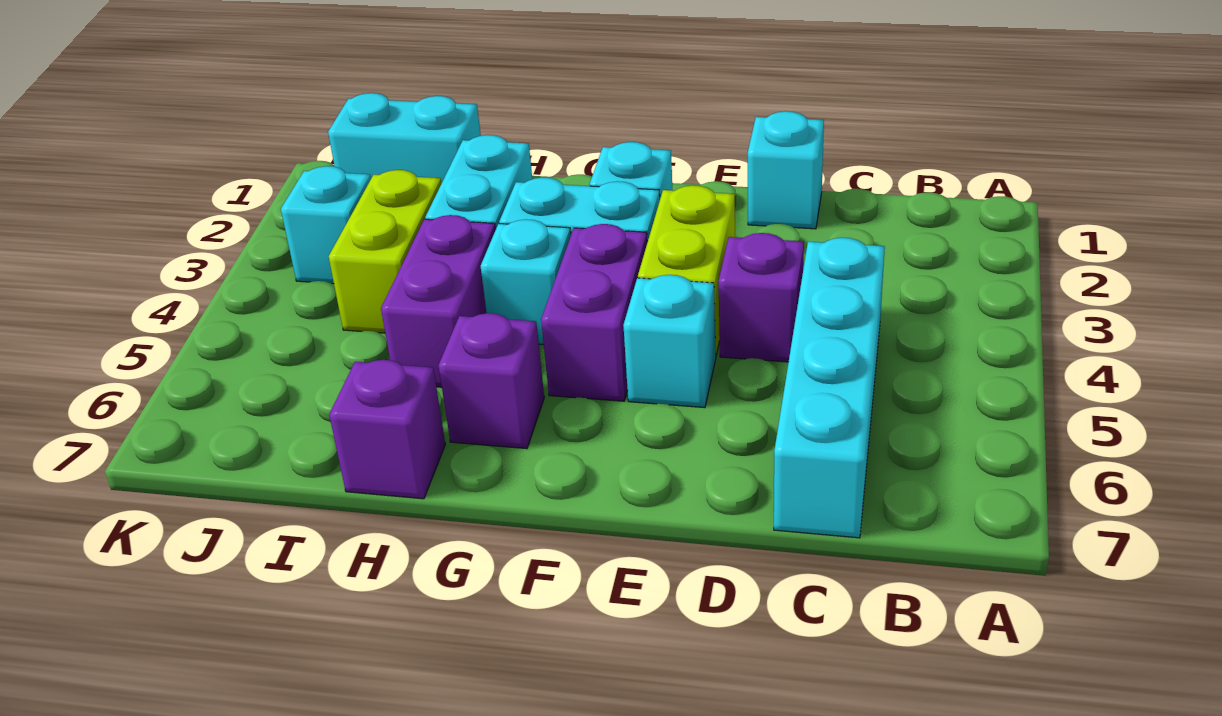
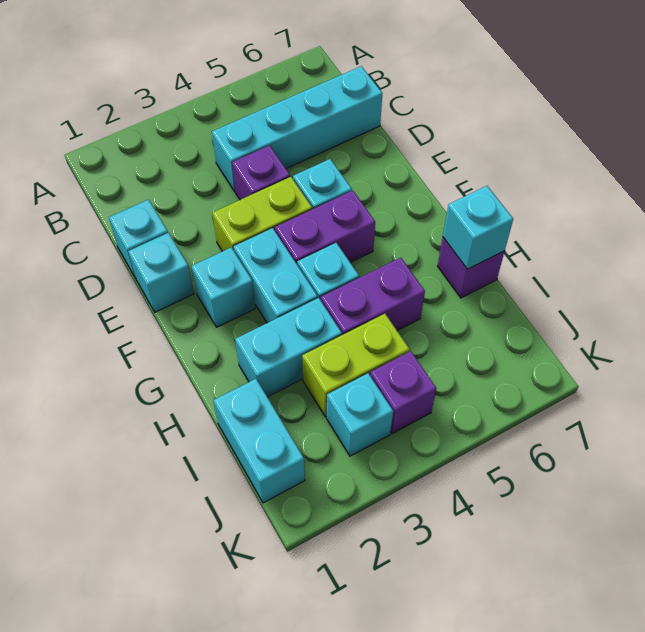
none -> cyan brick E1 level 1
purple brick G6 level 1 -> purple brick J4 level 1
none -> cyan brick H7 level 2

